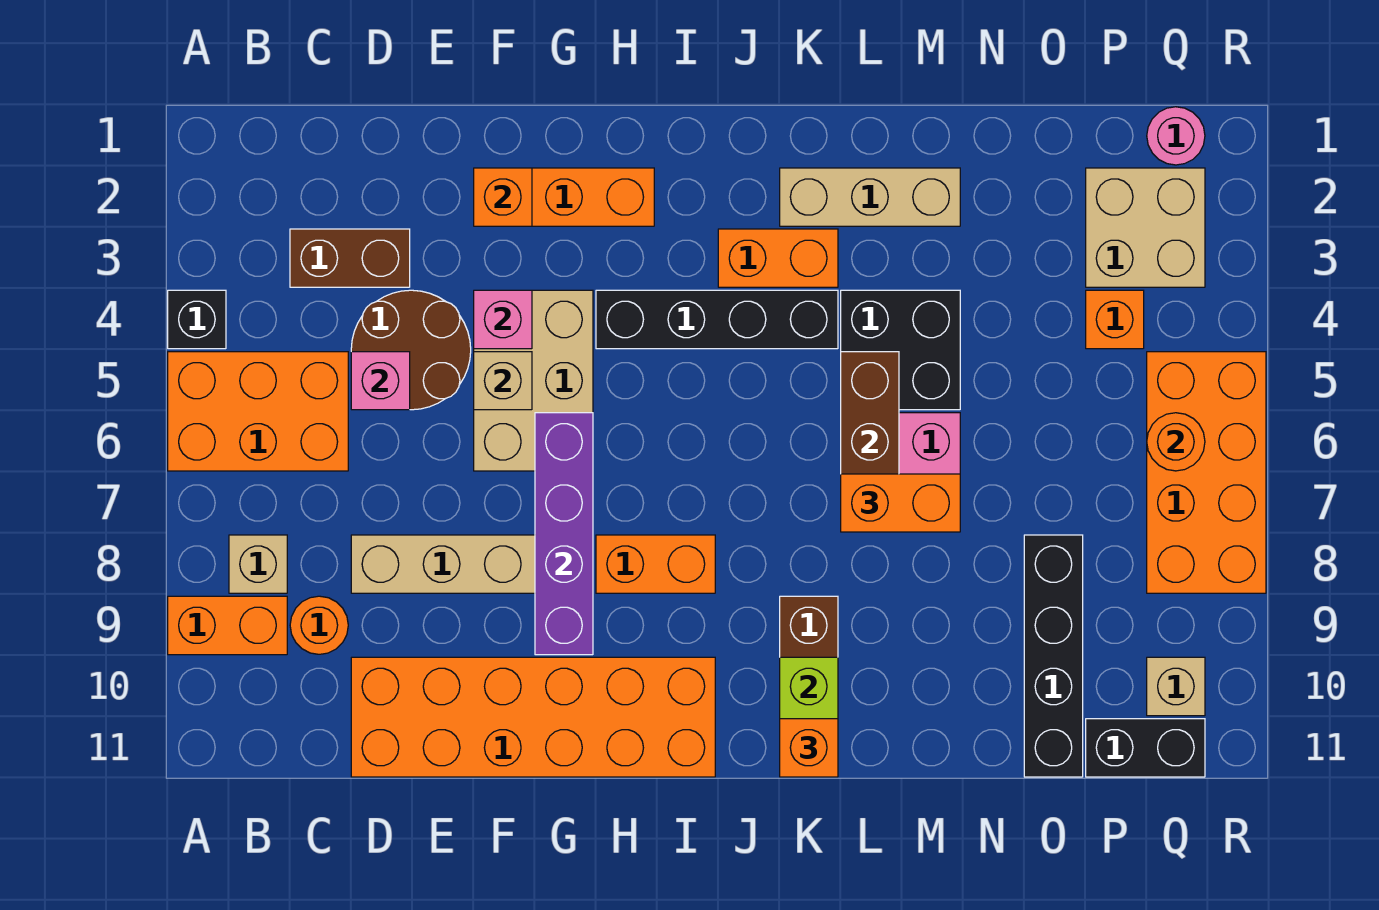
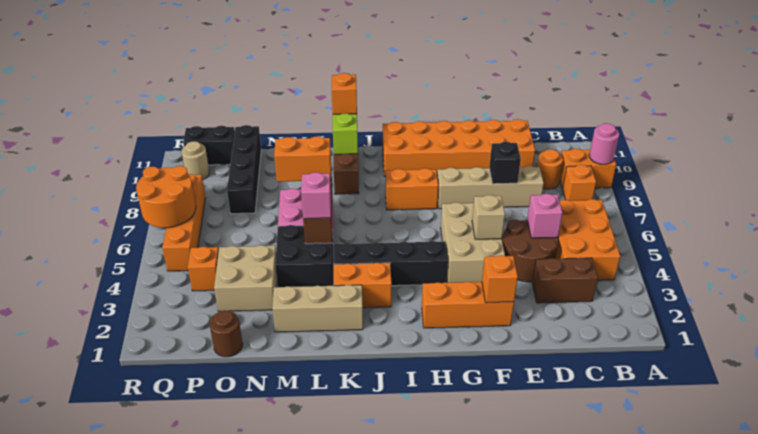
black brick A4 level 1 -> black brick E8 level 2
orange brick A5:C6 level 1 -> orange brick B4:C6 level 1
tan brick B8 level 1 -> orange brick B8 level 1
pink brick F4 level 2 -> pink brick L5 level 3
purple brick G6:G9 level 2 -> none
none -> brown round brick O1 level 1
tan brick P2:Q3 level 1 -> tan brick N3:O4 level 1
pink round brick Q1 level 1 -> pink round brick A9 level 2
orange brick Q5:R8 level 1 -> orange brick Q5:Q8 level 1
orange round brick Q6 level 2 -> orange round brick Q6:R7 level 2
tan brick Q10 level 1 -> tan round brick Q10 level 1

